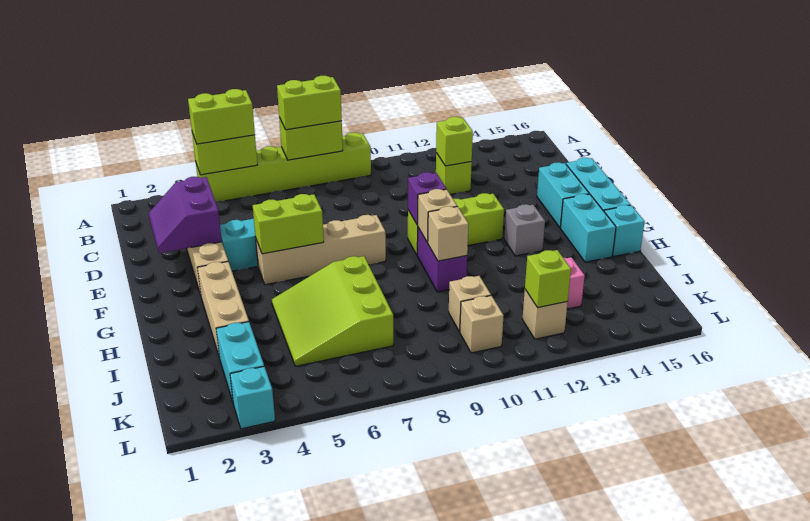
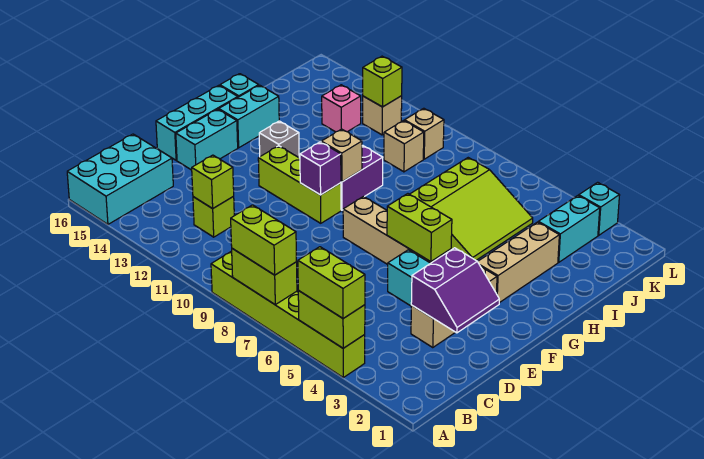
none -> cyan brick A15:C16 level 1
tan brick H10 level 2 -> none

